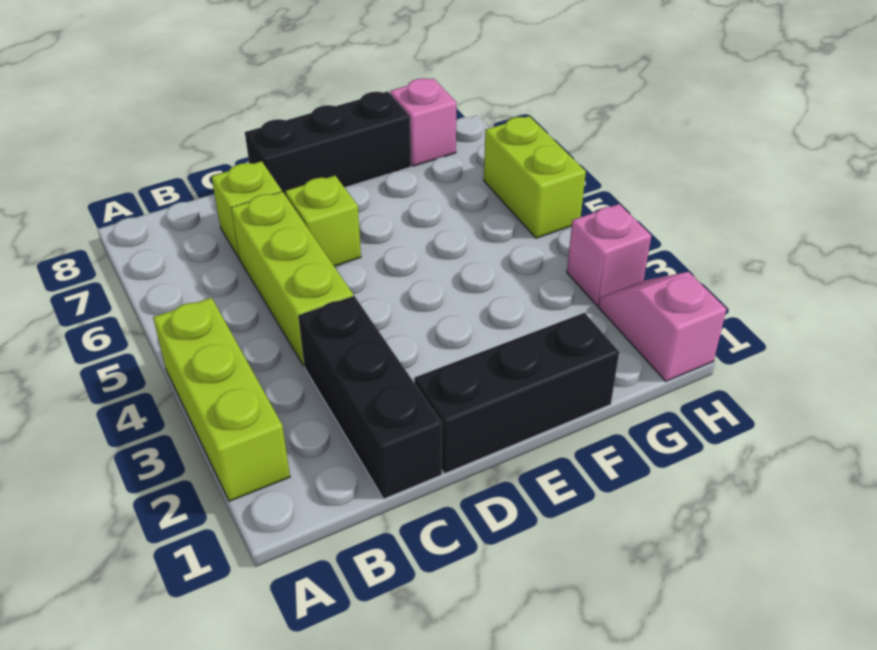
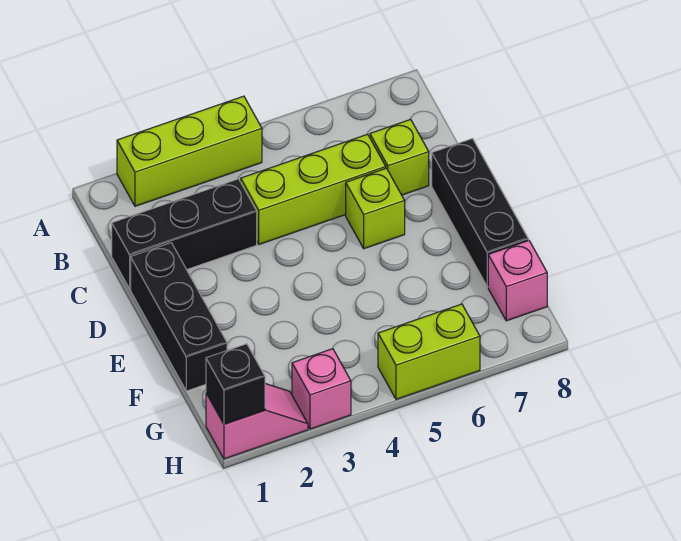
none -> black brick H1 level 2

